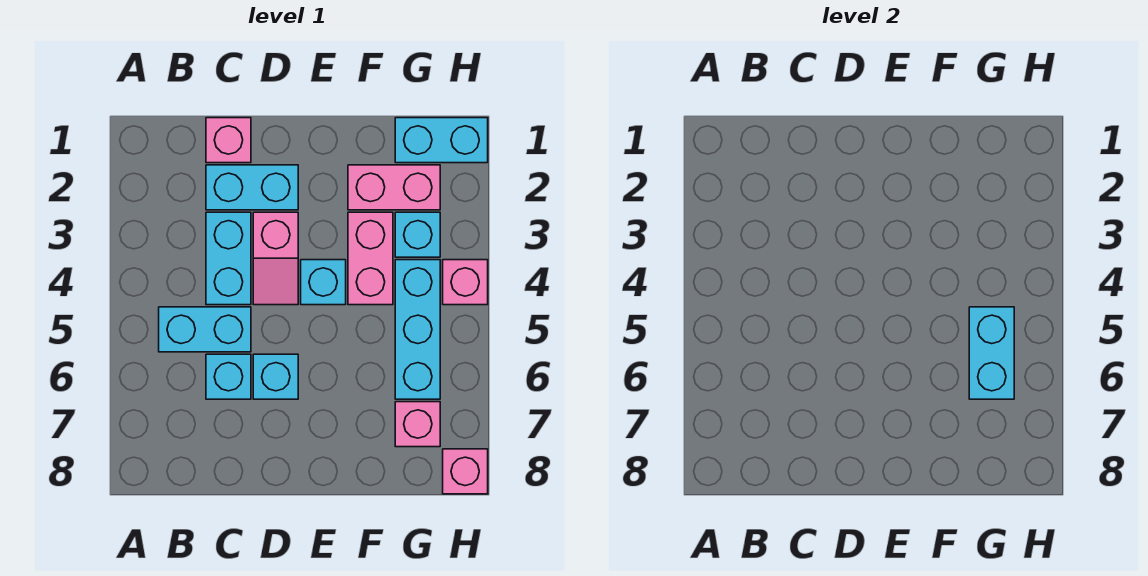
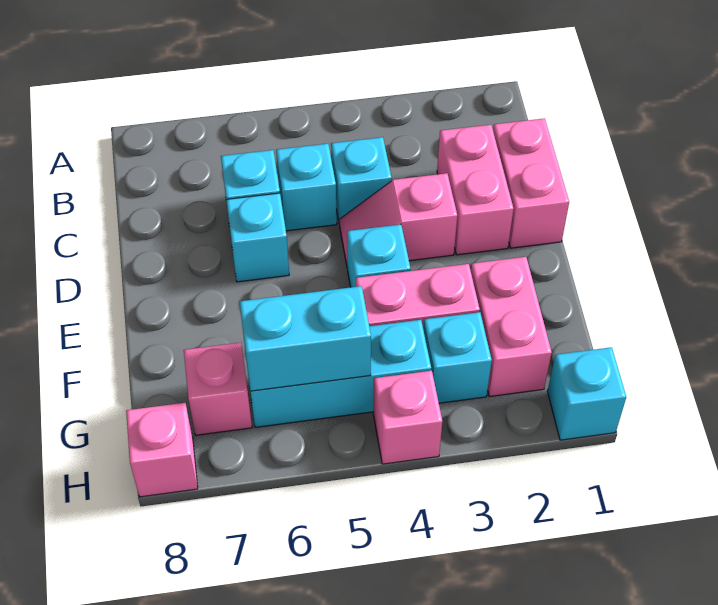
cyan brick B5:C5 level 1 -> cyan brick C5 level 1
pink brick C1 level 1 -> pink brick C1:D1 level 1
cyan brick C2:D2 level 1 -> pink brick C2:D2 level 1
cyan brick C3:C4 level 1 -> cyan brick C4 level 1
cyan brick G1:H1 level 1 -> cyan brick H1 level 1

